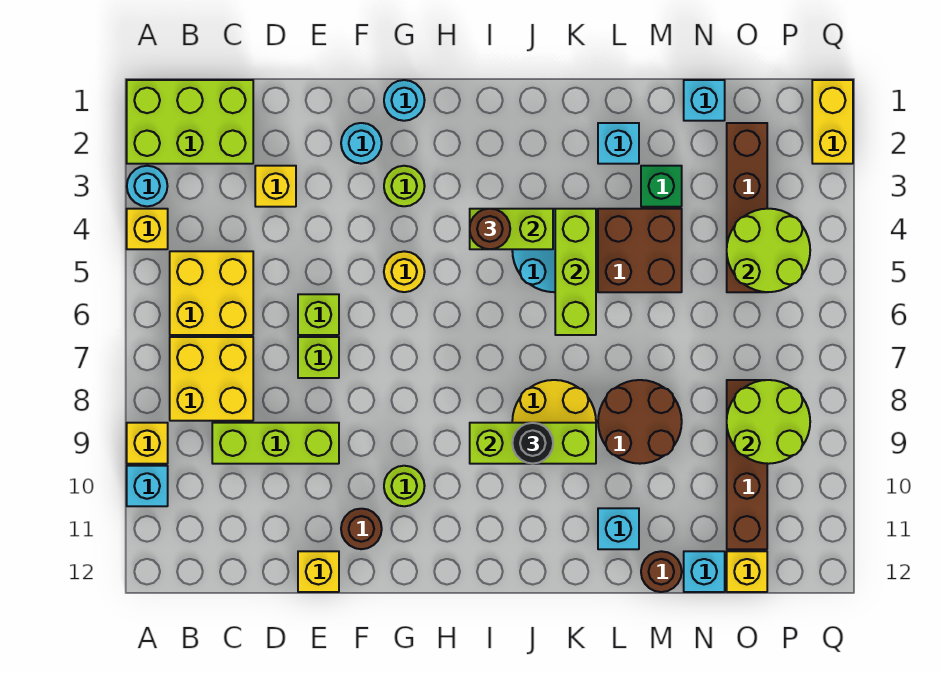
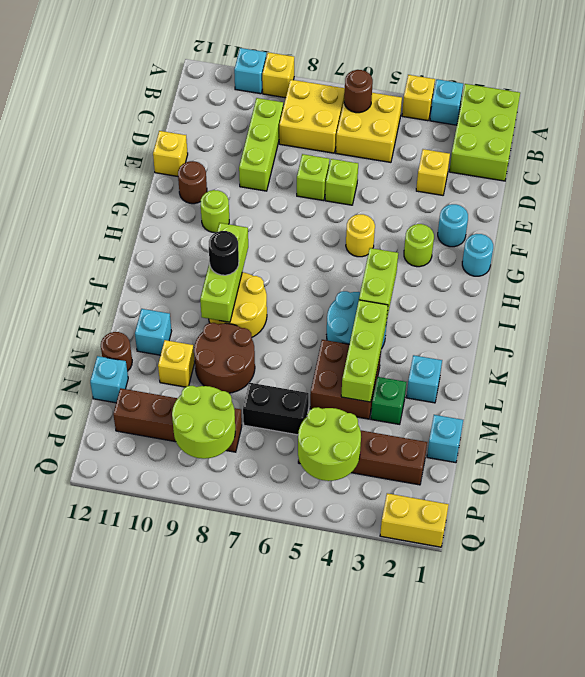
cyan round brick A3 level 1 -> cyan brick A3 level 1
brown round brick I4 level 3 -> brown round brick B6 level 2
lime brick K4:K6 level 2 -> lime brick K4:M4 level 2
none -> black brick N6:N7 level 1
yellow brick O12 level 1 -> yellow brick M10 level 1

